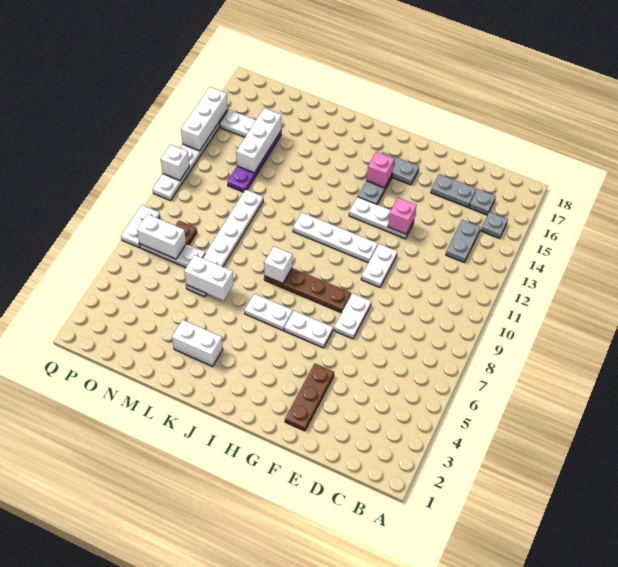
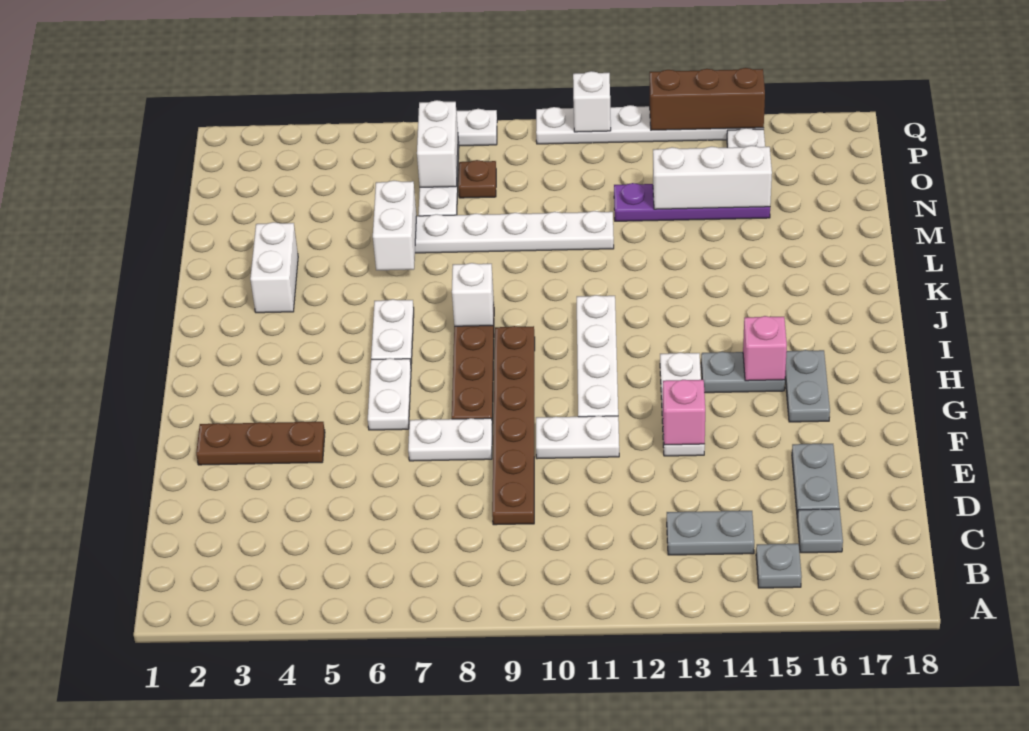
none -> brown plate D9:I9 level 1
white brick Q13:Q15 level 2 -> brown brick Q13:Q15 level 2

